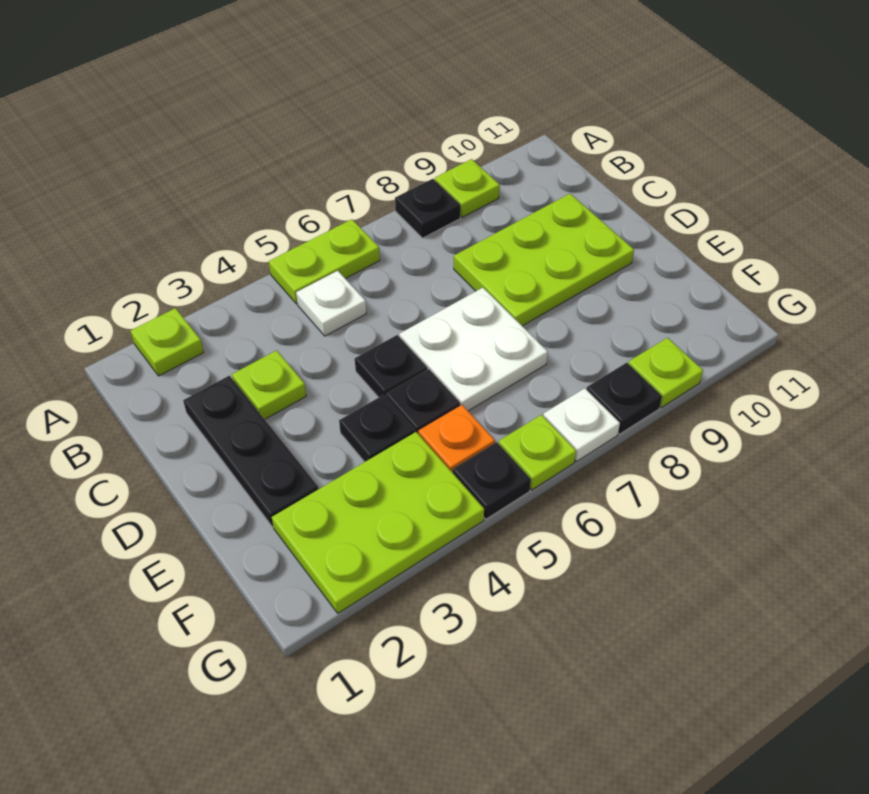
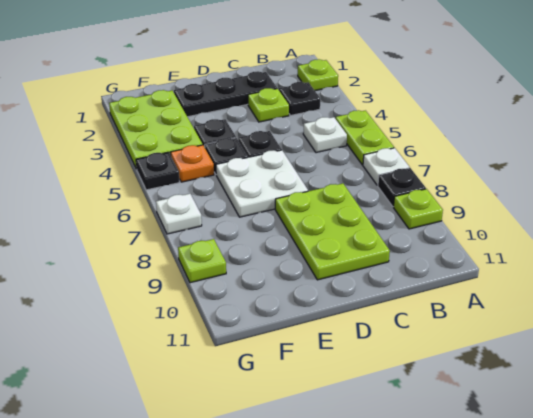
none -> white plate A7 level 1
lime plate G6 level 1 -> none
black plate G8 level 1 -> black plate B3 level 1

